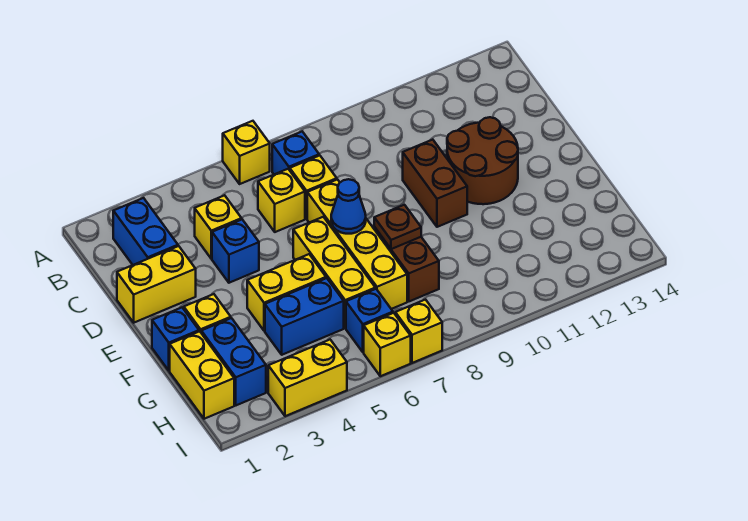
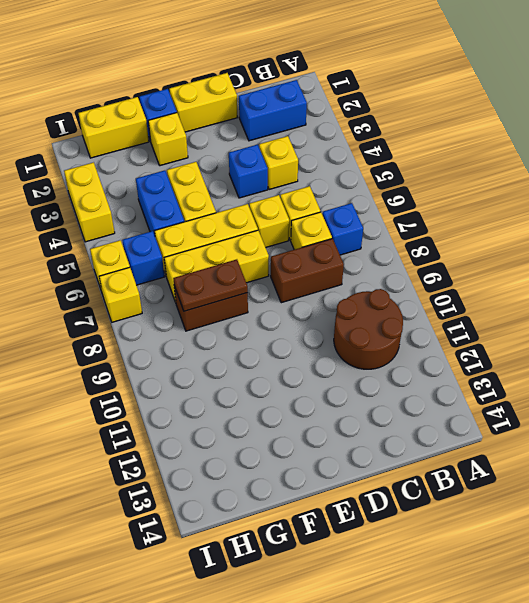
yellow brick A6 level 1 -> yellow brick D6 level 1
yellow brick D1:D2 level 1 -> yellow brick D1:E1 level 1
yellow brick D7:G7 level 1 -> yellow brick E7:G7 level 1
brown brick D10:E10 level 1 -> brown brick C8:D8 level 1
brown round brick D11:E12 level 1 -> brown round brick B10:C11 level 1
blue cone E7 level 2 -> none
brown plate F8 level 2 -> brown plate F8:G8 level 2
blue brick G2:H2 level 1 -> none

